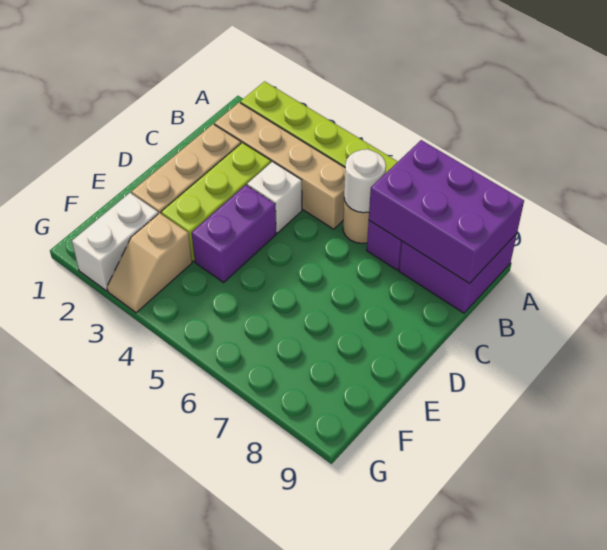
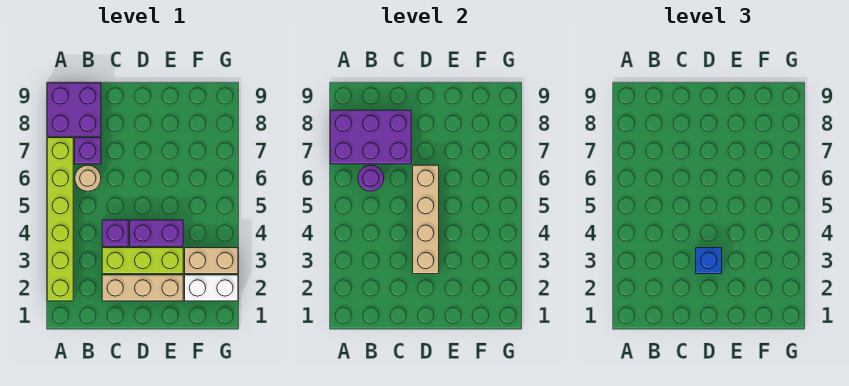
purple brick A7:B9 level 2 -> purple brick A7:C8 level 2
tan brick B2:B5 level 1 -> tan brick D3:D6 level 2
white round brick B6 level 2 -> purple round brick B6 level 2
white brick C4 level 1 -> purple brick C4 level 1
none -> blue brick D3 level 3
tan slope F3:G3 level 1 top F -> tan brick F3:G3 level 1

